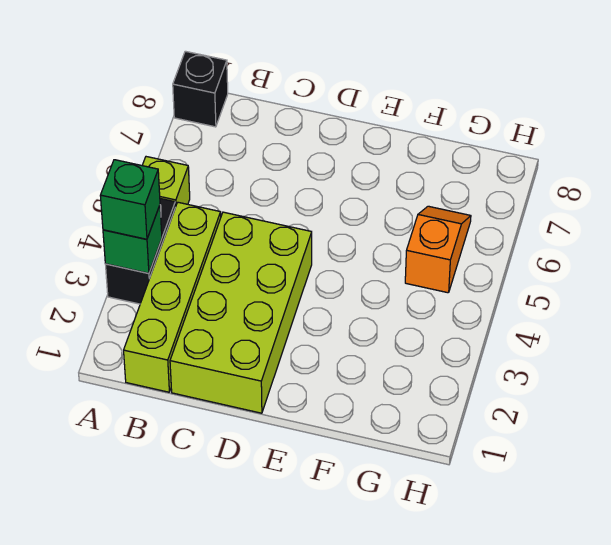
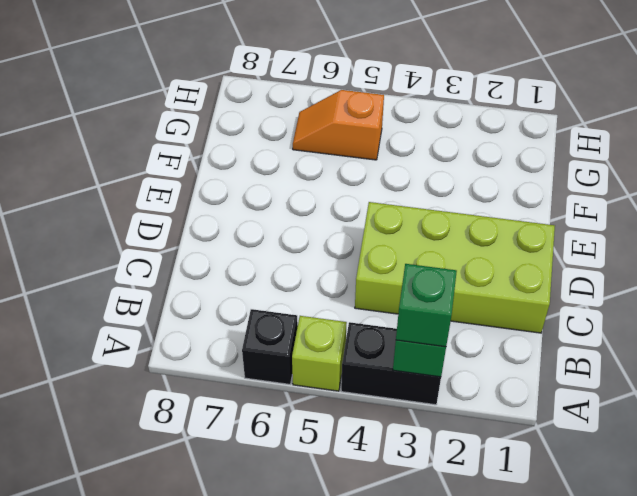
black brick A8 level 1 -> black brick A6 level 1
lime brick B1:B4 level 1 -> none

